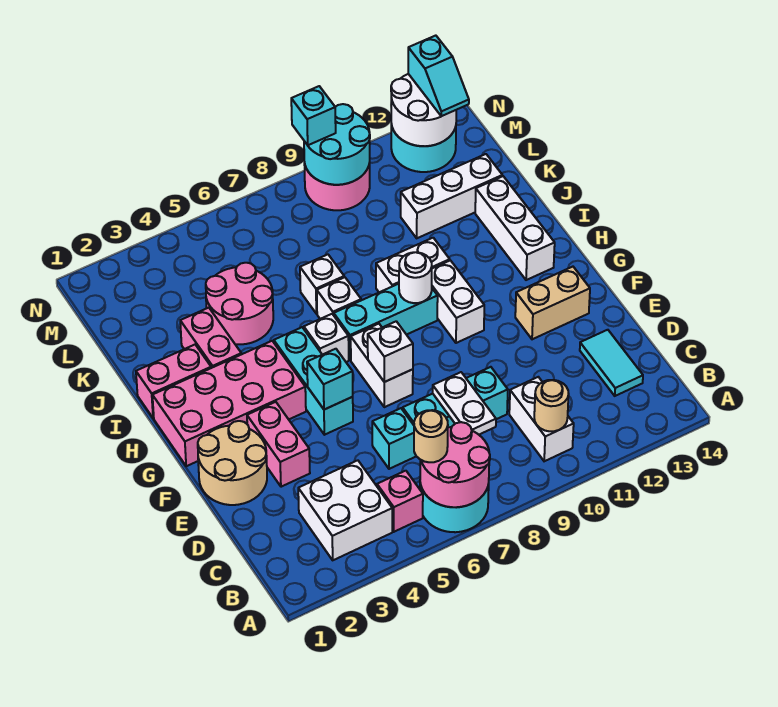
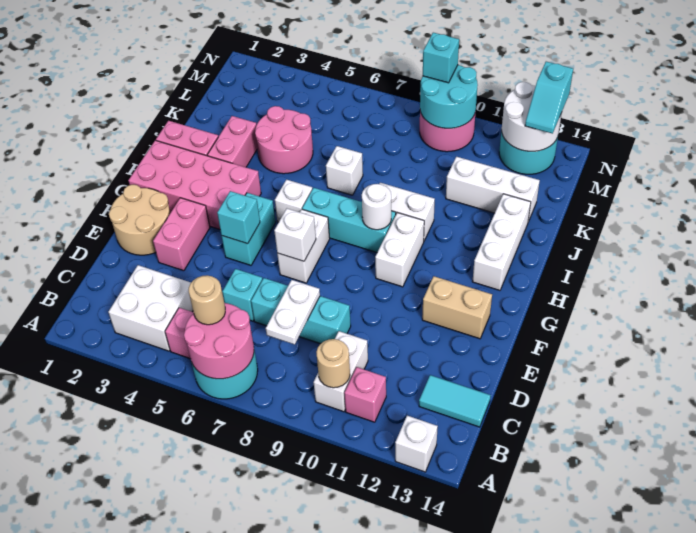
none -> pink brick B11 level 1
cyan tile C13:D13 level 1 -> cyan tile C13:C14 level 1
cyan brick F5:H5 level 1 -> cyan brick F5:G5 level 1
white brick I7 level 1 -> white brick A13 level 1

